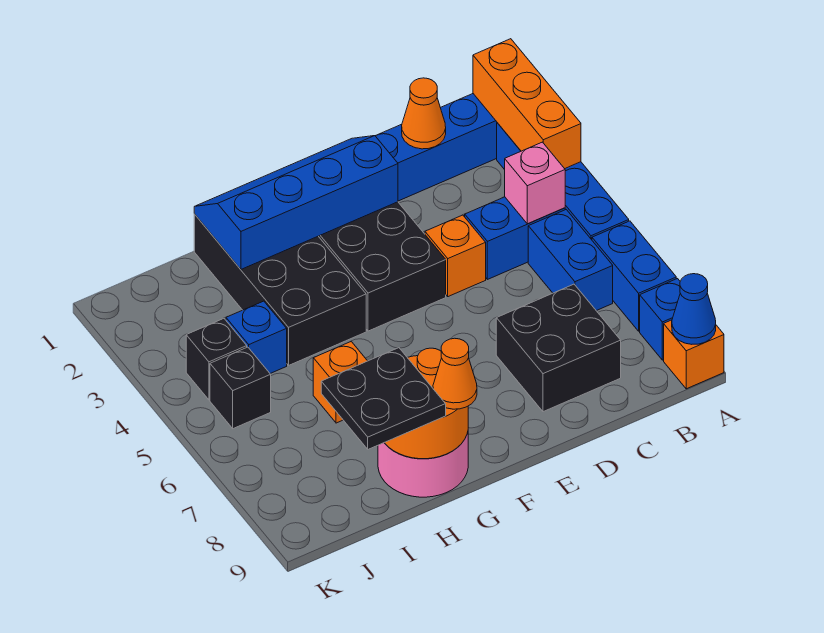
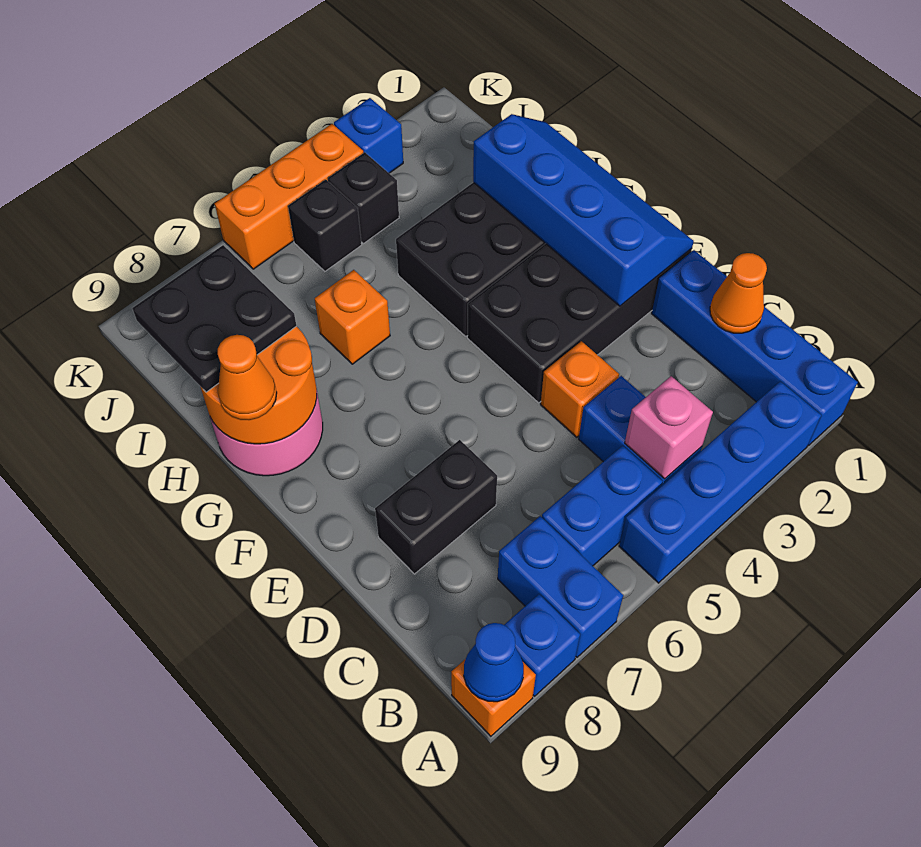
orange brick A1:A3 level 2 -> orange brick K4:K6 level 1
blue brick A6:A7 level 1 -> blue brick A7:B7 level 1
black brick C7:D8 level 1 -> black brick D7:D8 level 1
blue brick I4 level 1 -> blue brick K3 level 1

